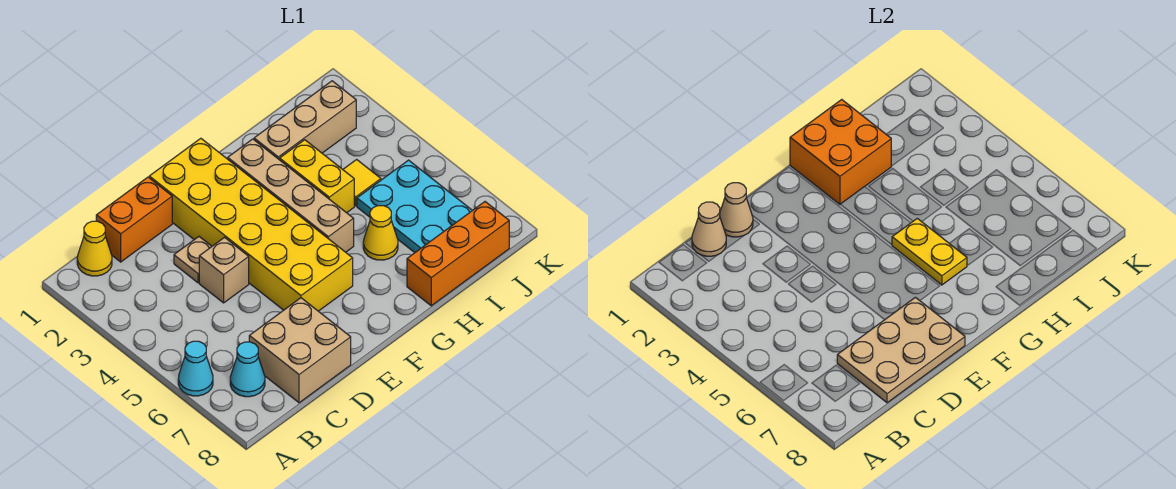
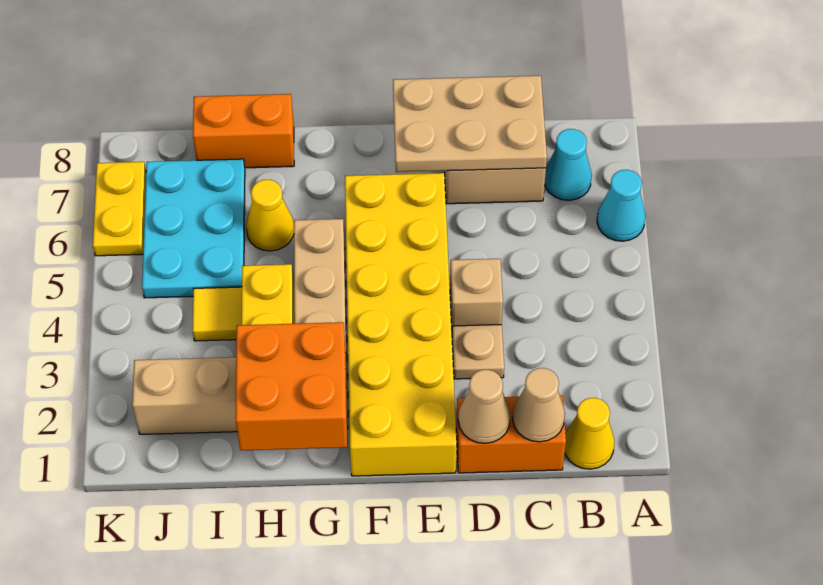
yellow plate G5:G6 level 2 -> yellow plate K6:K7 level 1
orange brick H8:J8 level 1 -> orange brick H8:I8 level 1

